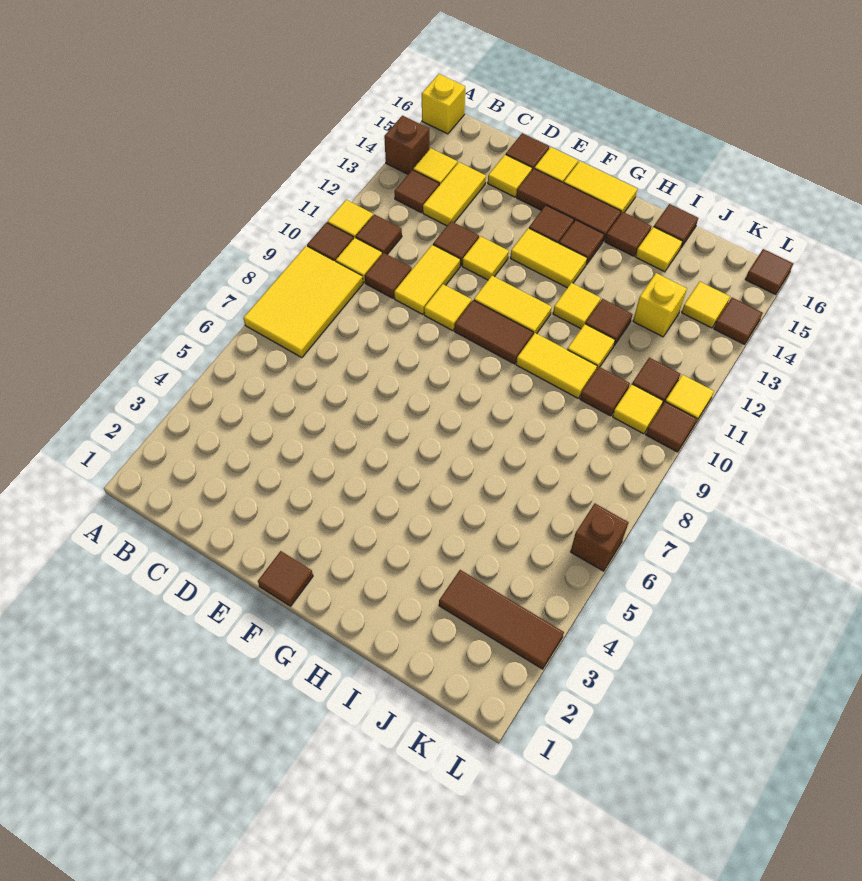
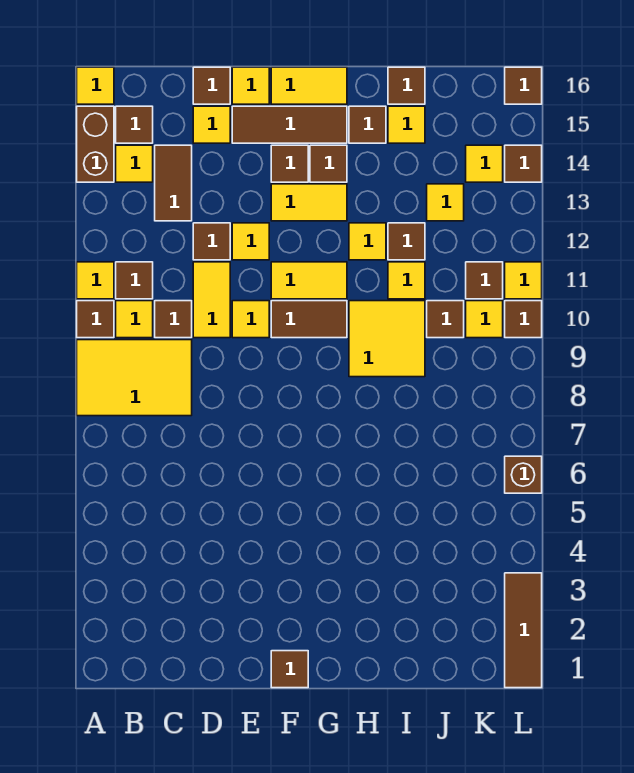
yellow tile A7:B9 level 1 -> yellow tile A8:C9 level 1
brown brick A14 level 1 -> brown brick A14:A15 level 1
yellow brick A16 level 1 -> yellow tile A16 level 1
brown tile B13 level 1 -> brown tile B15 level 1
yellow tile C13:C14 level 1 -> brown tile C13:C14 level 1
yellow tile H10:I10 level 1 -> yellow tile H9:I10 level 1
brown tile J3:L3 level 1 -> brown tile L1:L3 level 1
yellow brick J13 level 1 -> yellow tile J13 level 1

